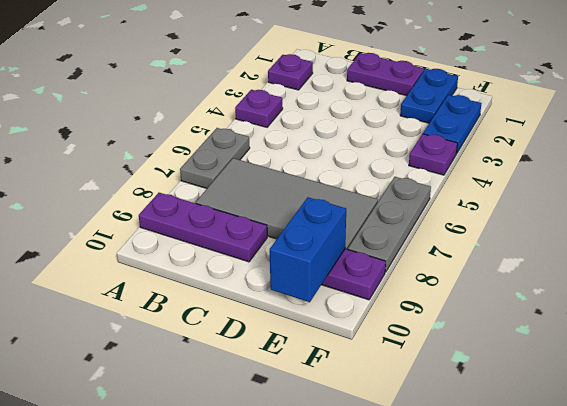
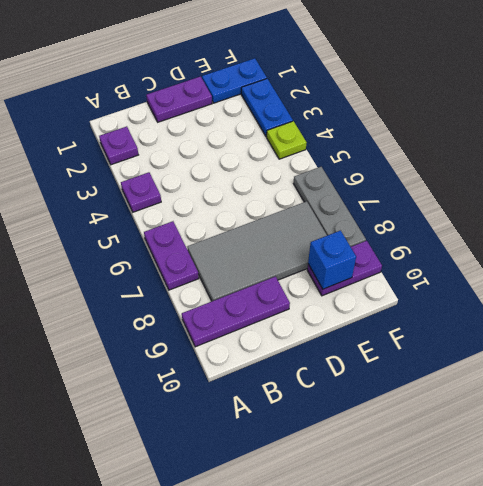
grey plate A6:A7 level 1 -> purple plate A6:A7 level 1
blue plate E1:E2 level 1 -> blue plate E1:F1 level 1
blue brick E9:E10 level 2 -> blue brick E9 level 2
purple plate F4 level 1 -> lime plate F4 level 1

